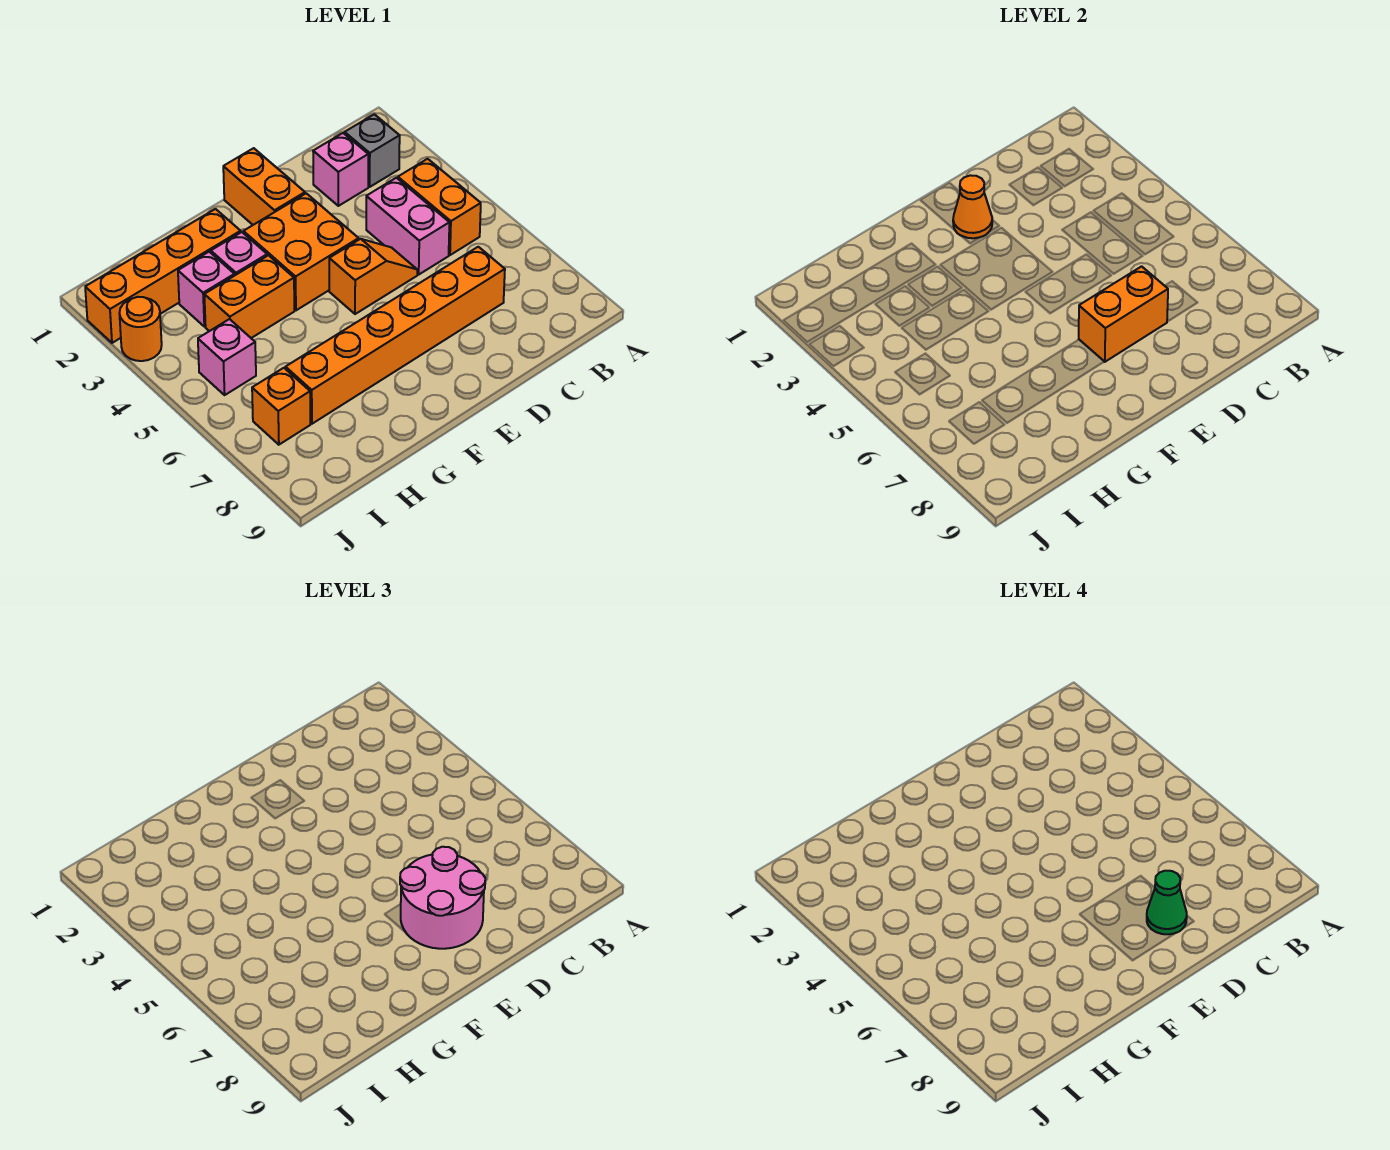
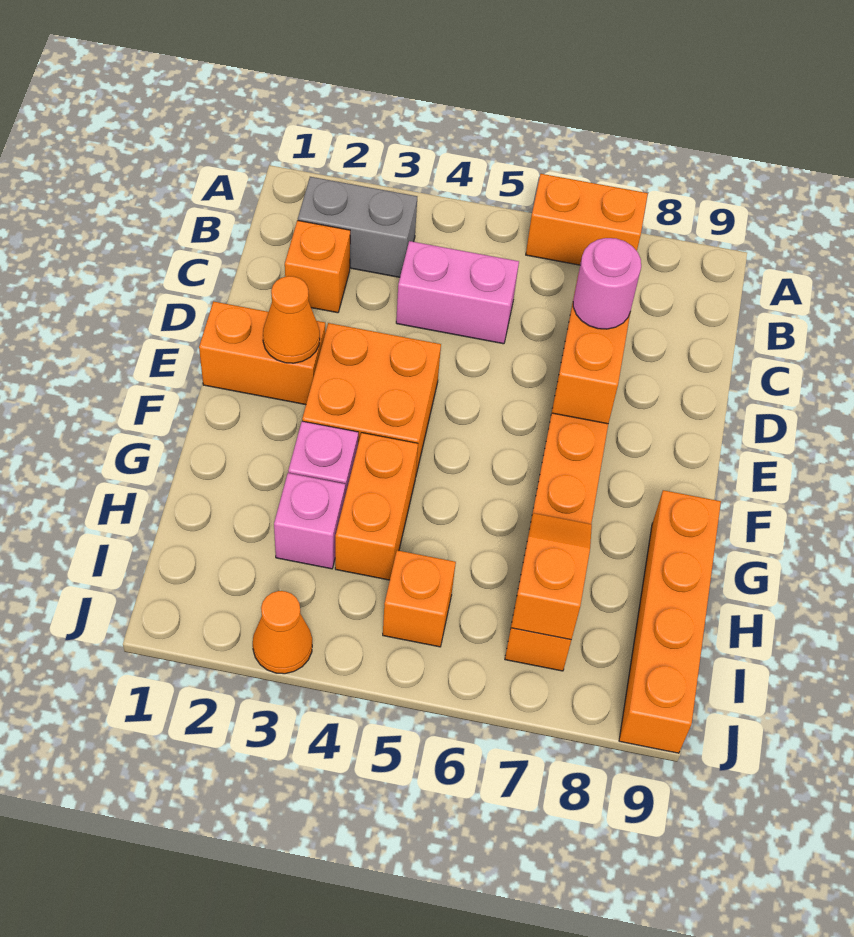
grey brick B2 level 1 -> grey brick B2:B3 level 1
orange brick B4:B5 level 1 -> orange brick A6:A7 level 1
pink brick C2 level 1 -> orange brick C2 level 1
orange slope D5:E5 level 1 top E -> orange slope H7:I7 level 2 top I
pink round brick D7:E8 level 3 -> pink round brick D7 level 3
green cone D8 level 4 -> none
orange brick G2:J2 level 1 -> orange brick G9:J9 level 1
pink brick I5 level 1 -> orange brick I5 level 1
orange round brick J3 level 1 -> orange cone J3 level 1

